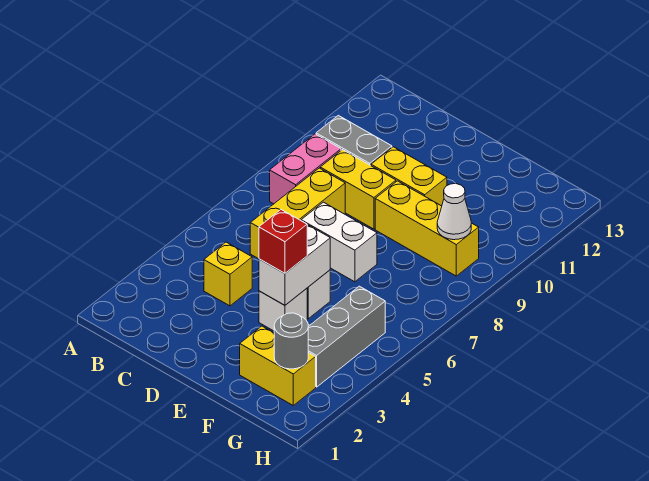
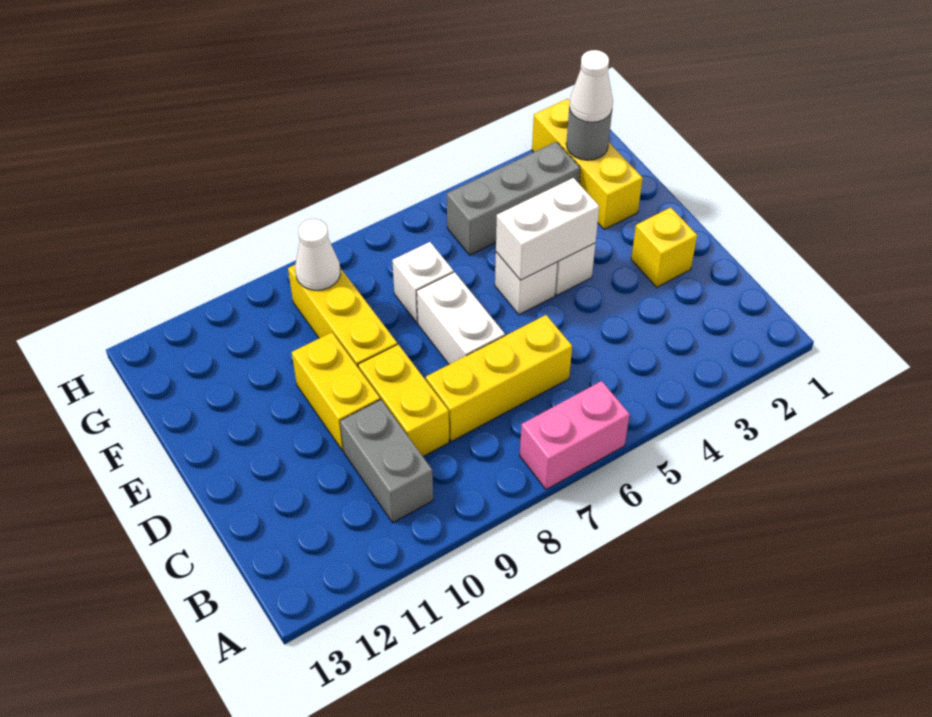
pink brick B8:B9 level 1 -> pink brick A6:A7 level 1
yellow brick C4 level 1 -> yellow brick D2 level 1
red brick E4 level 3 -> none
yellow brick F2:G2 level 1 -> yellow brick F2:H2 level 1
none -> white brick F7 level 1
none -> white cone G2 level 3

